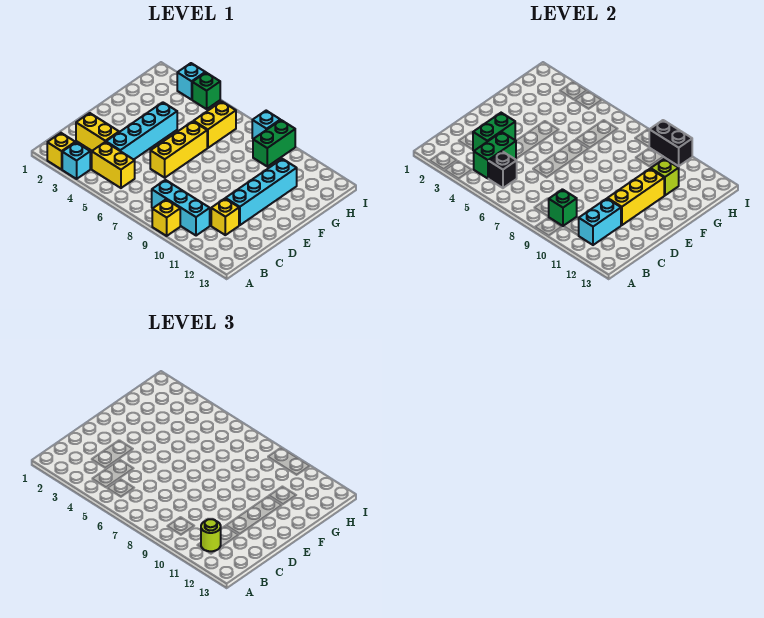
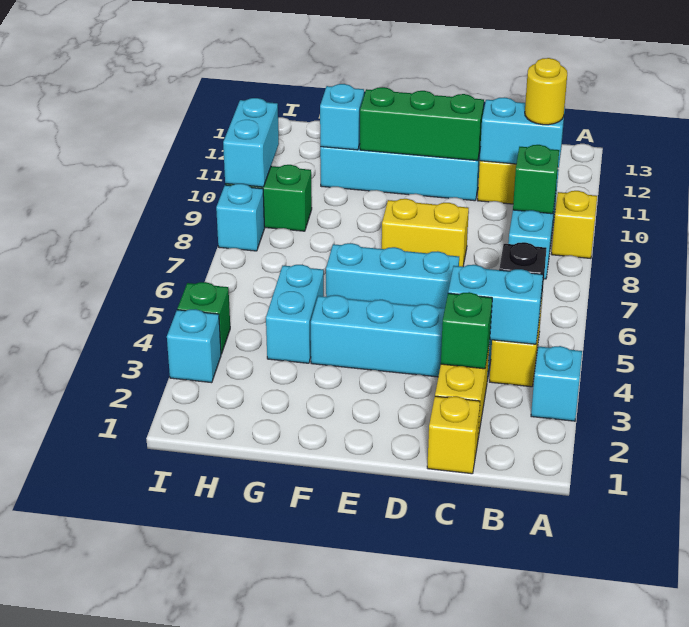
yellow brick A2 level 1 -> yellow brick C1 level 1
green brick B4:C4 level 2 -> cyan brick B4:C4 level 2
lime round brick B11 level 3 -> yellow round brick B11 level 3
green brick C3:D3 level 2 -> green brick C3 level 2
yellow brick D6:F6 level 1 -> cyan brick D6:F6 level 1
yellow brick D11:F11 level 2 -> green brick D11:F11 level 2
none -> cyan brick G4:G5 level 1
yellow brick G6:H6 level 1 -> yellow brick D8:E8 level 1
lime brick G11 level 2 -> cyan brick G11 level 2
black brick I9:I10 level 2 -> cyan brick I9:I10 level 2

